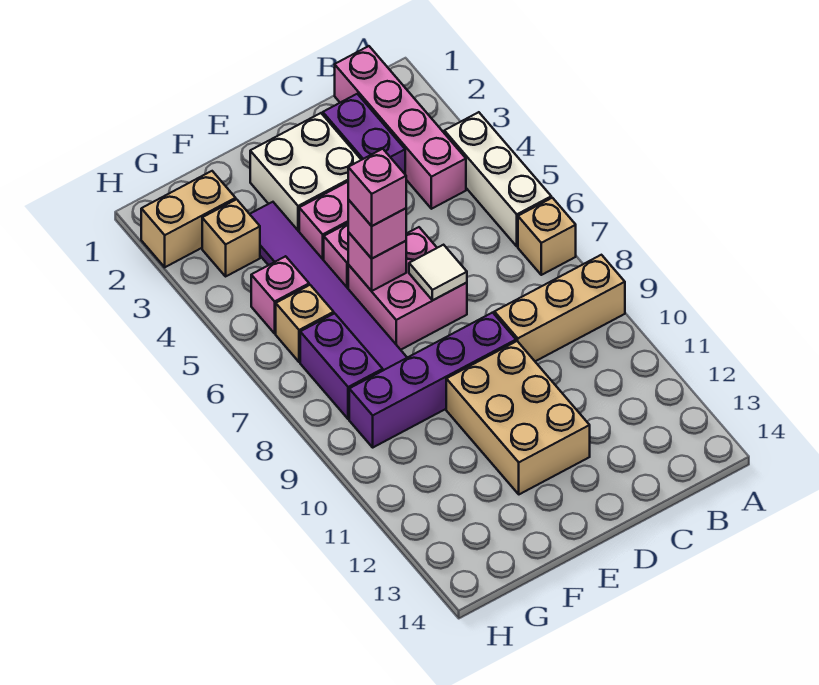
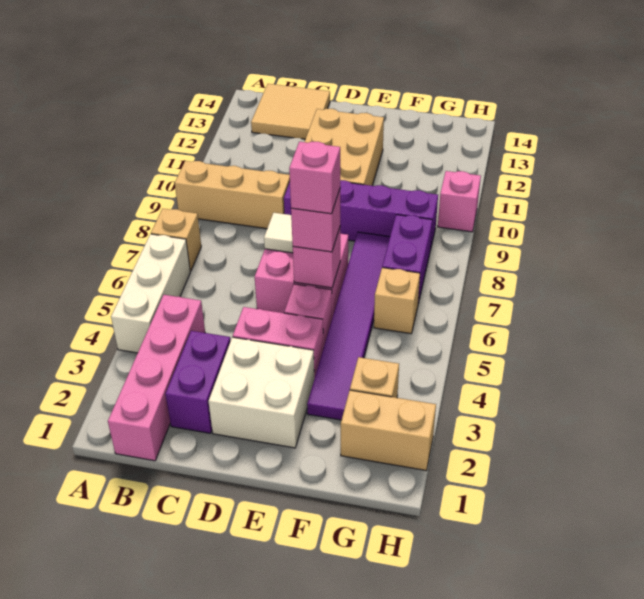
none -> tan tile B13:C14 level 1
pink brick G5 level 1 -> pink brick H10 level 1

